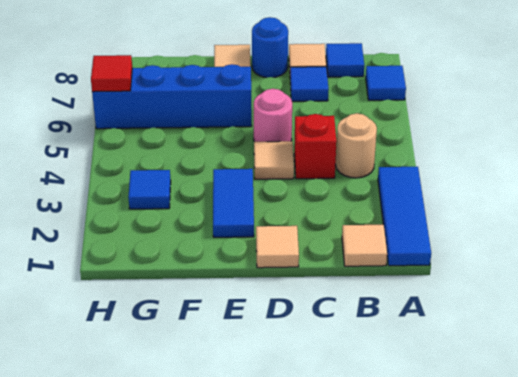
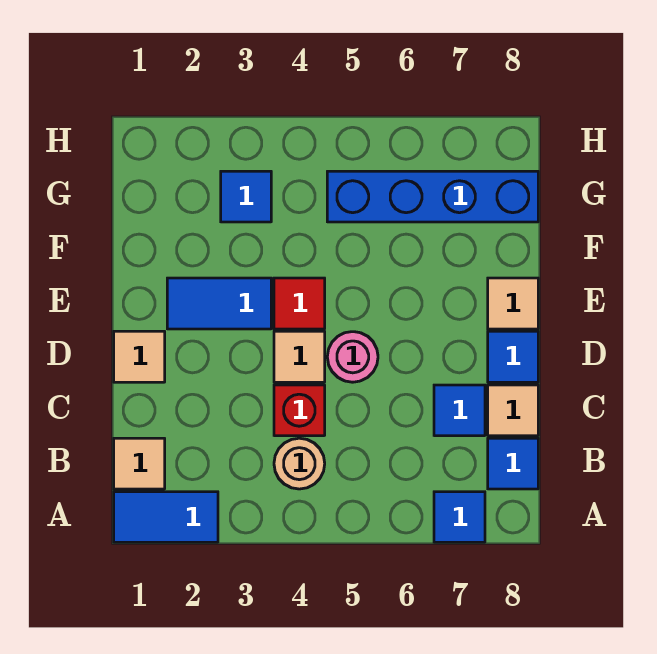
blue tile A1:A3 level 1 -> blue tile A1:A2 level 1
blue round brick D8 level 1 -> blue tile D8 level 1
blue brick E6:H6 level 1 -> blue brick G5:G8 level 1
red tile H6 level 2 -> red tile E4 level 1

